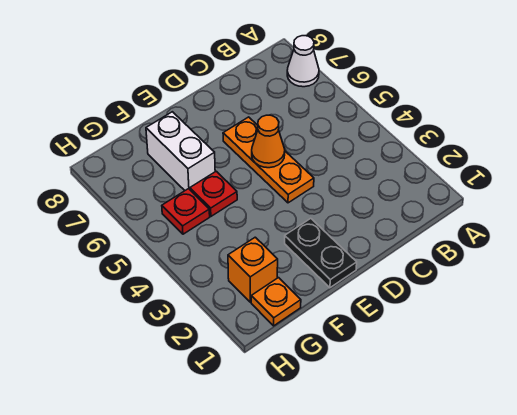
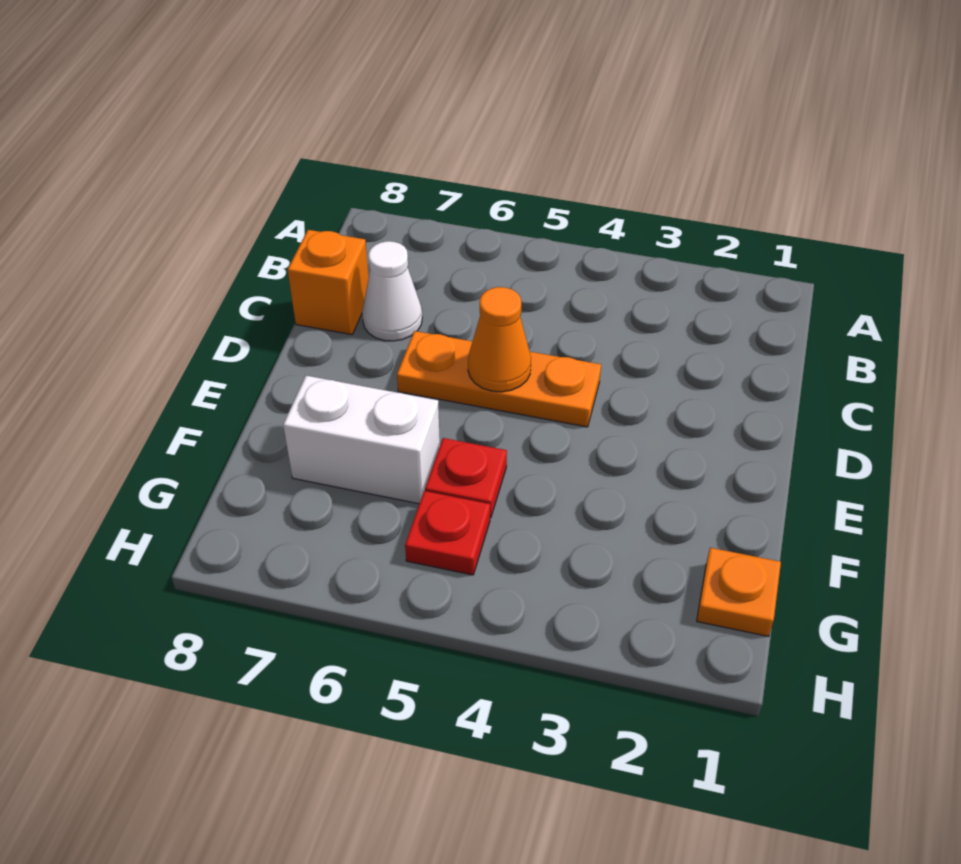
white cone A7 level 1 -> white cone C7 level 1
black plate E1:E2 level 1 -> none
orange brick G2 level 1 -> orange brick C8 level 1

